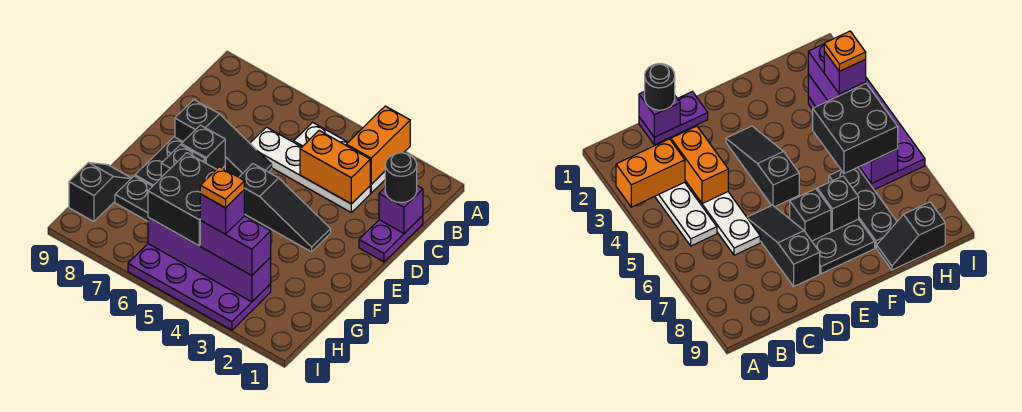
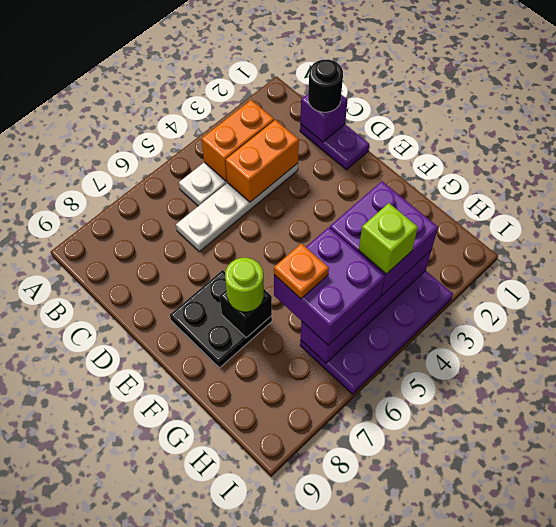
orange brick A3:B3 level 2 -> orange brick B3:B4 level 2
black slope D6:D8 level 1 top 8 -> none
black slope E3:E5 level 1 top 5 -> none
black brick E7 level 2 -> none
none -> lime round brick F7 level 3
black brick G5:H6 level 3 -> purple brick G5:H6 level 3
black plate G6:G8 level 1 -> none
black slope G9:H9 level 1 top H -> none
purple brick H3:H4 level 3 -> purple brick G3:H4 level 3
purple brick H4 level 4 -> lime brick H4 level 4
orange plate H4 level 5 -> orange plate G6 level 4

